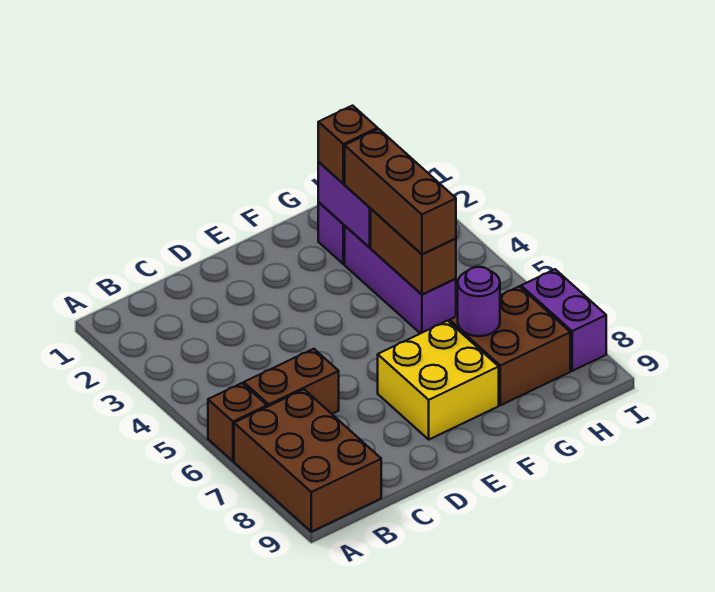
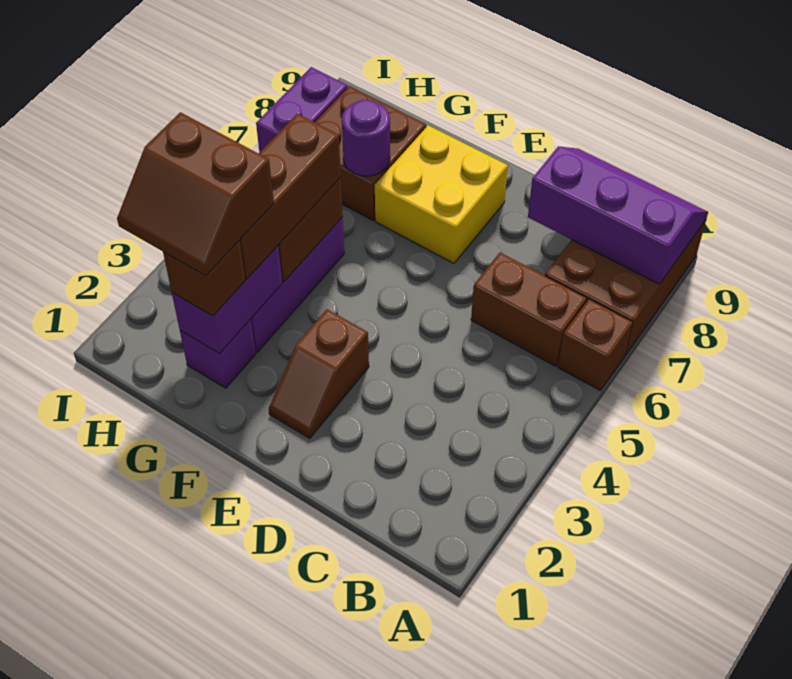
none -> purple slope A8:C9 level 2 top 8
none -> brown slope E2:E3 level 1 top 3
none -> brown slope G2:H3 level 4 top 3

